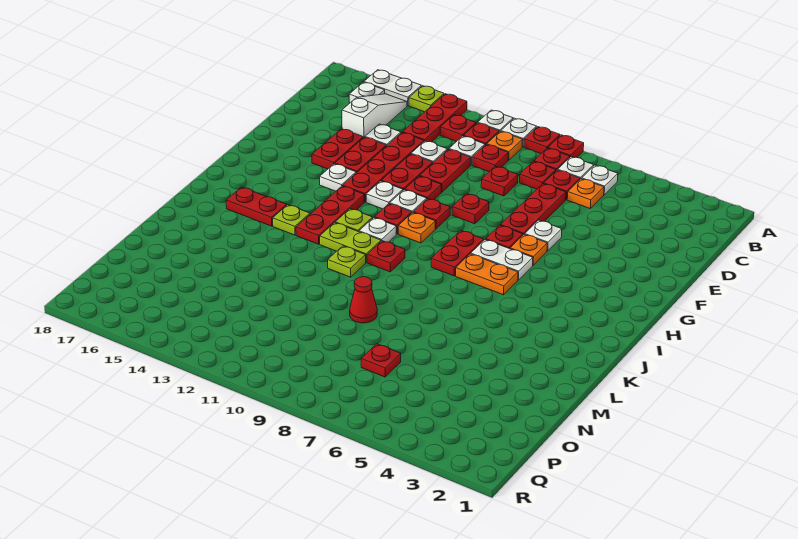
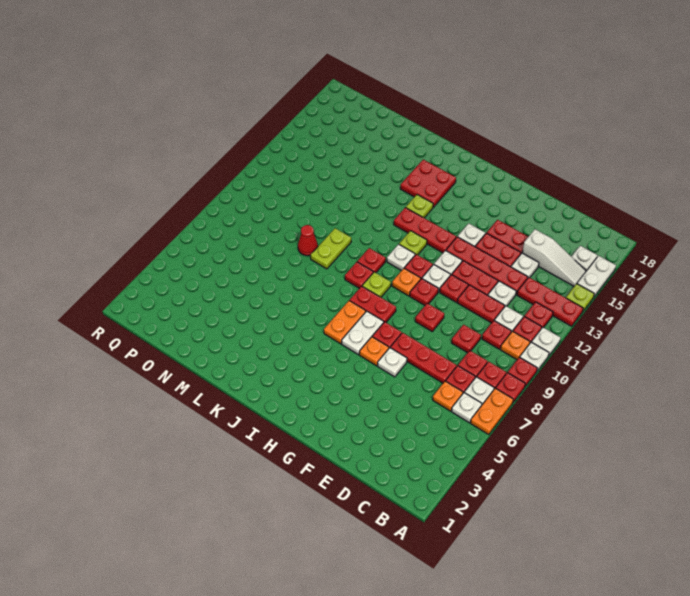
none -> orange plate A6:A7 level 1
lime plate J11:J12 level 1 -> lime plate L9:L10 level 1
red plate J15:J16 level 1 -> red plate J15:K16 level 1
lime plate K11 level 1 -> lime plate I9 level 1
red plate O7 level 1 -> red plate J9 level 1

